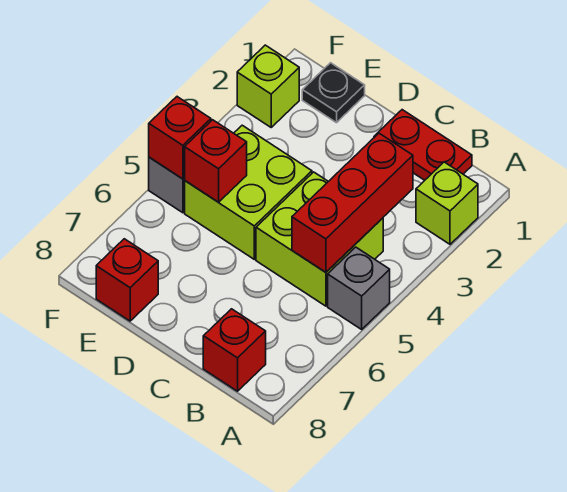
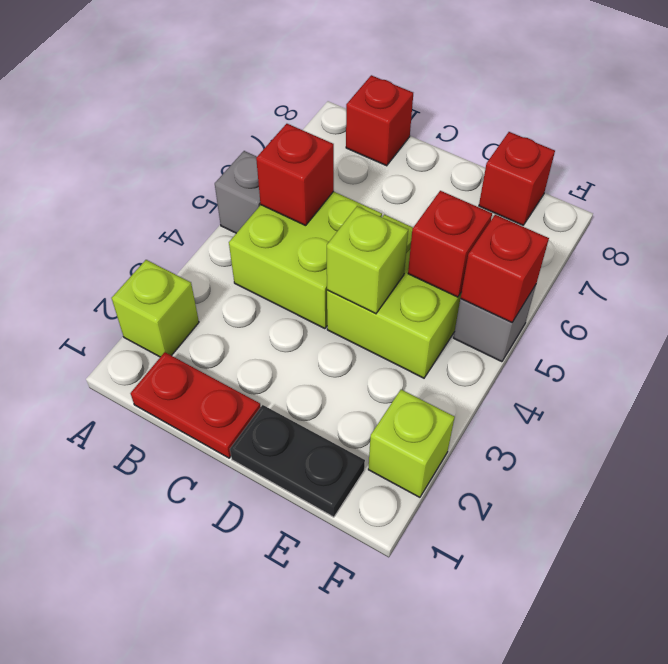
red brick B3:B5 level 2 -> red brick B5 level 2
none -> lime brick D4 level 2
black plate E1 level 1 -> black plate D1:E1 level 1

